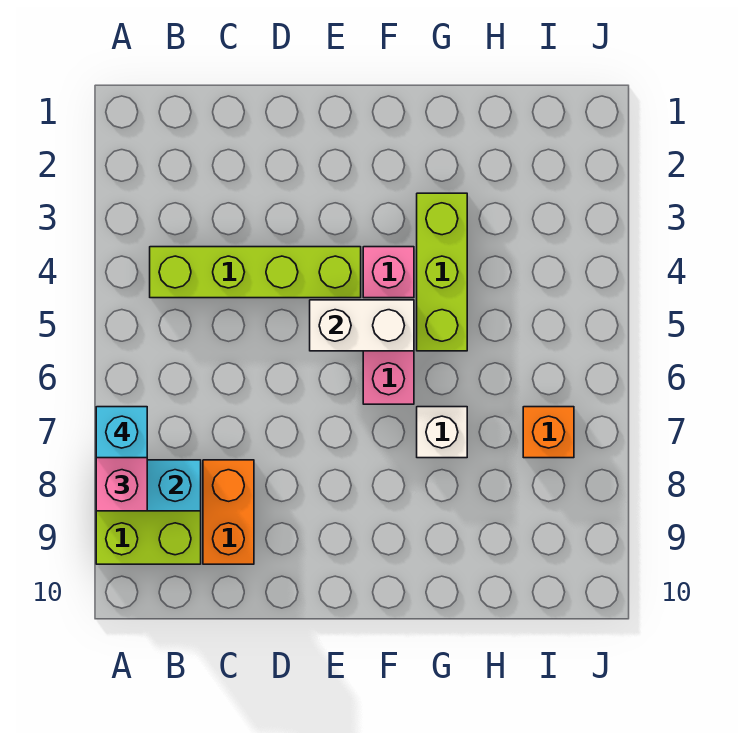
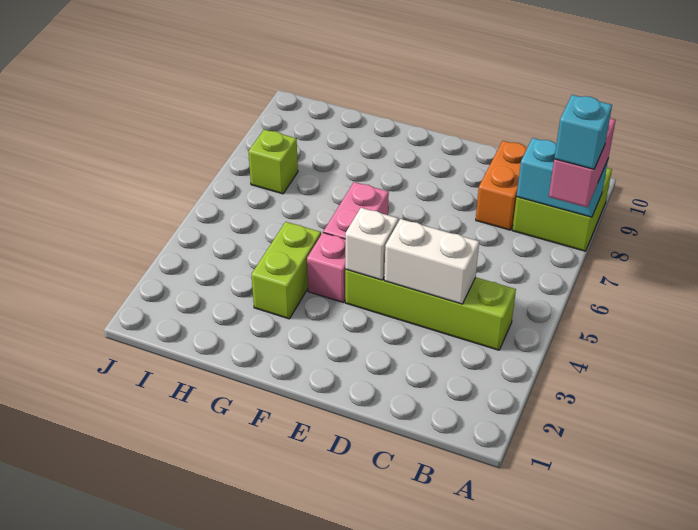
white brick E5:F5 level 2 -> white brick C4:D4 level 2
lime brick G3:G5 level 1 -> lime brick G3:G4 level 1
white brick G7 level 1 -> white brick E4 level 2
orange brick I7 level 1 -> lime brick I7 level 1

